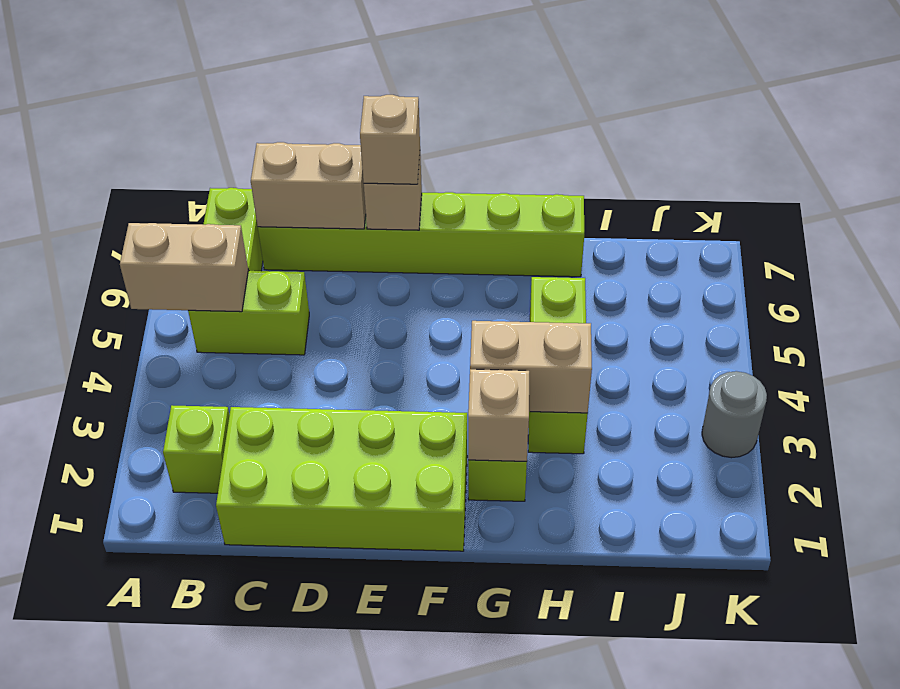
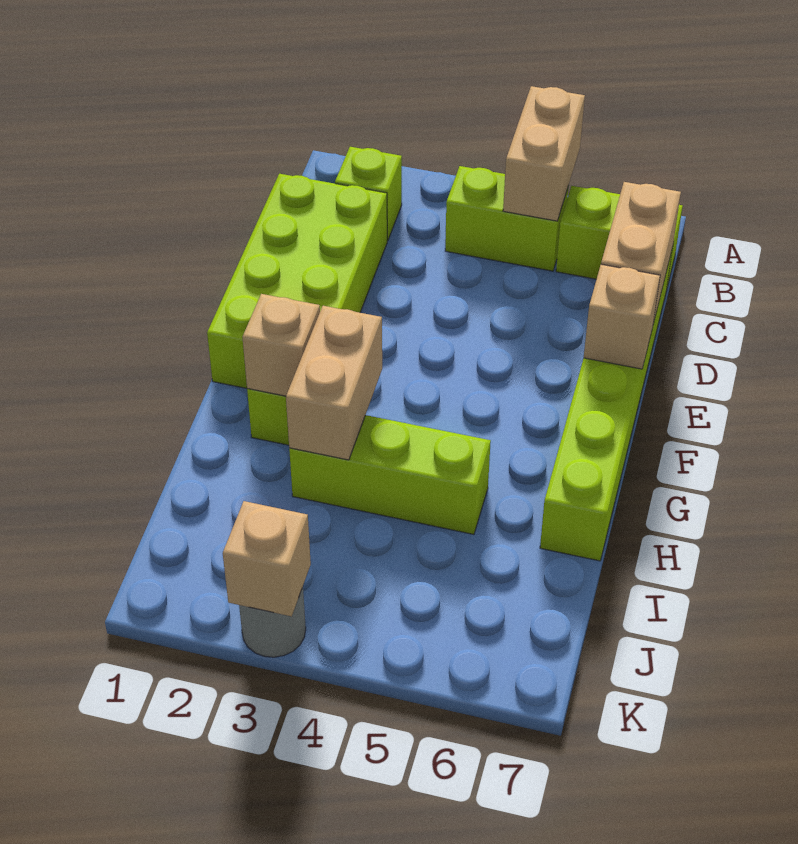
lime brick B5:C5 level 1 -> lime brick B4:B5 level 1
tan brick E7 level 3 -> tan brick K3 level 2

